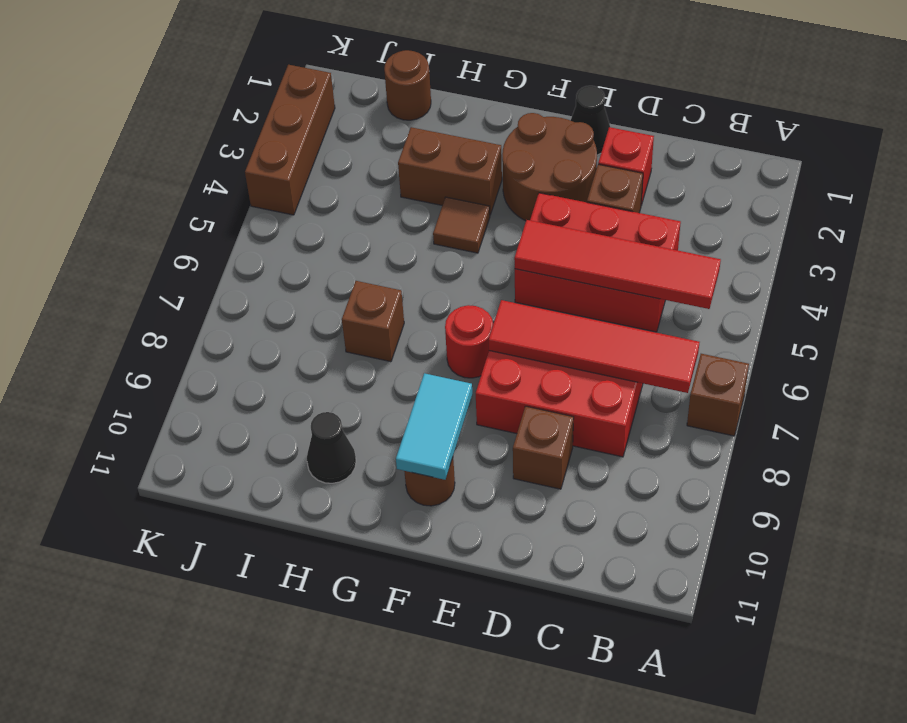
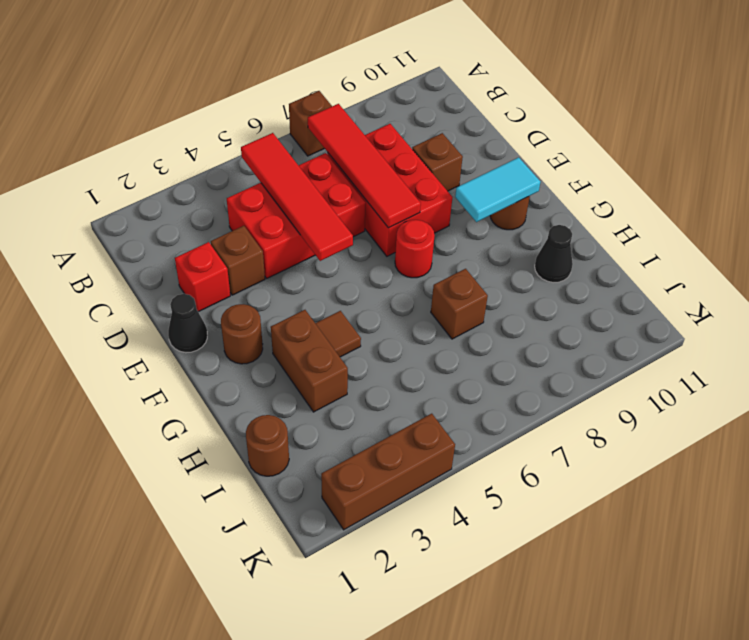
red brick C4:E5 level 1 -> red brick C4:D6 level 1
brown round brick E2:F3 level 1 -> brown round brick F2 level 1

